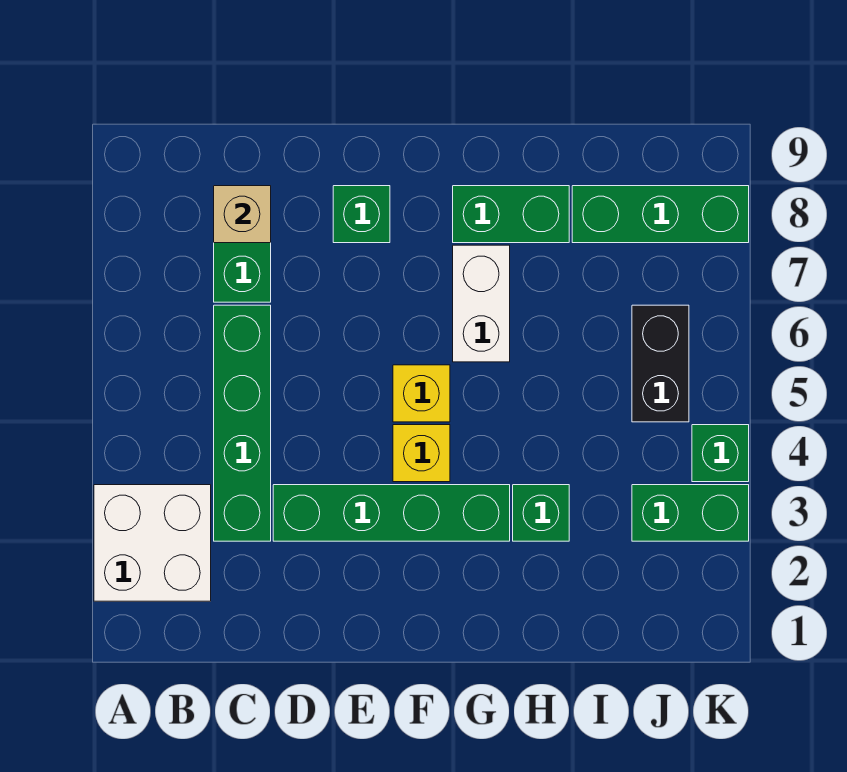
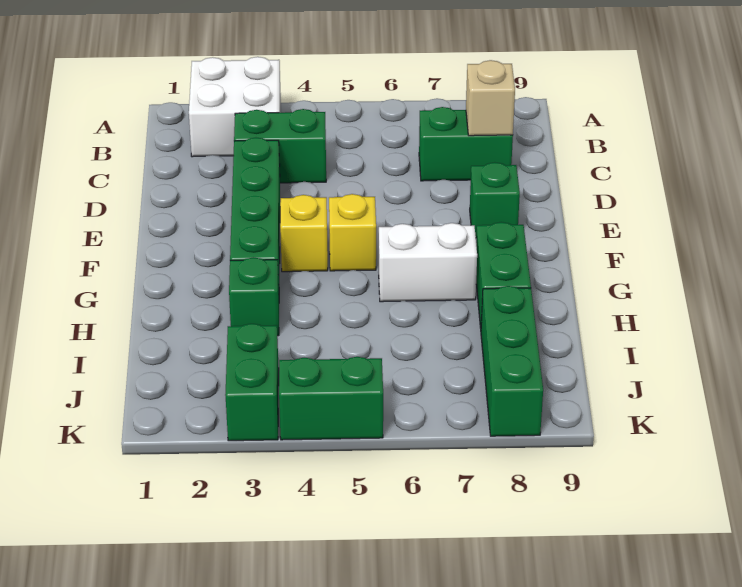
green brick C3:C6 level 1 -> green brick C3:C4 level 1
black brick J5:J6 level 1 -> none
green brick K4 level 1 -> green brick K4:K5 level 1

